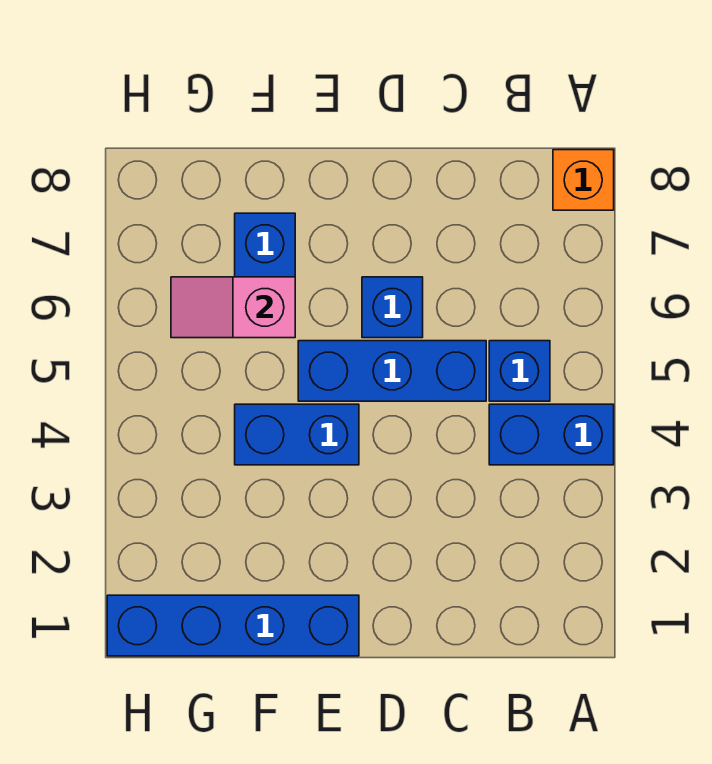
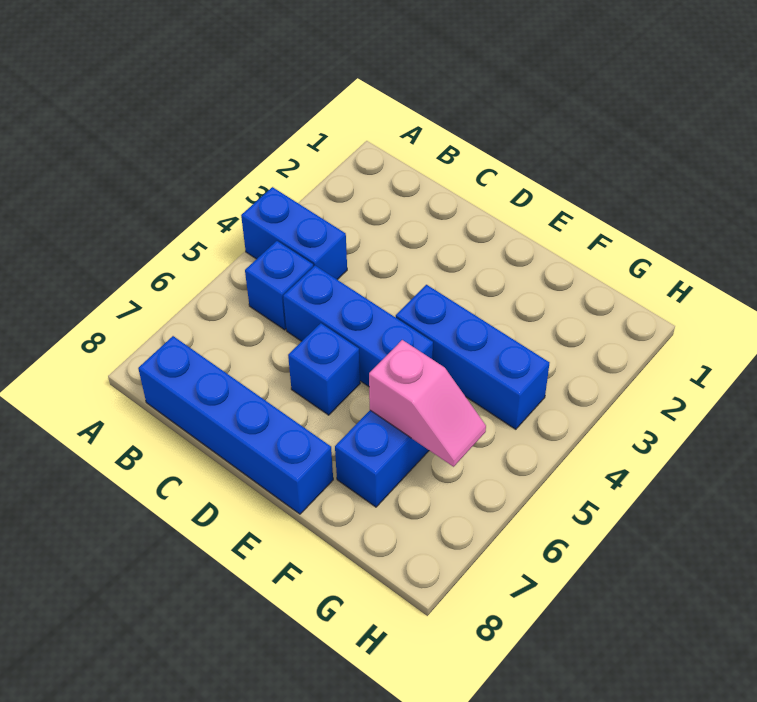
orange brick A8 level 1 -> none
blue brick E1:H1 level 1 -> blue brick B8:E8 level 1
blue brick E4:F4 level 1 -> blue brick E4:G4 level 1

